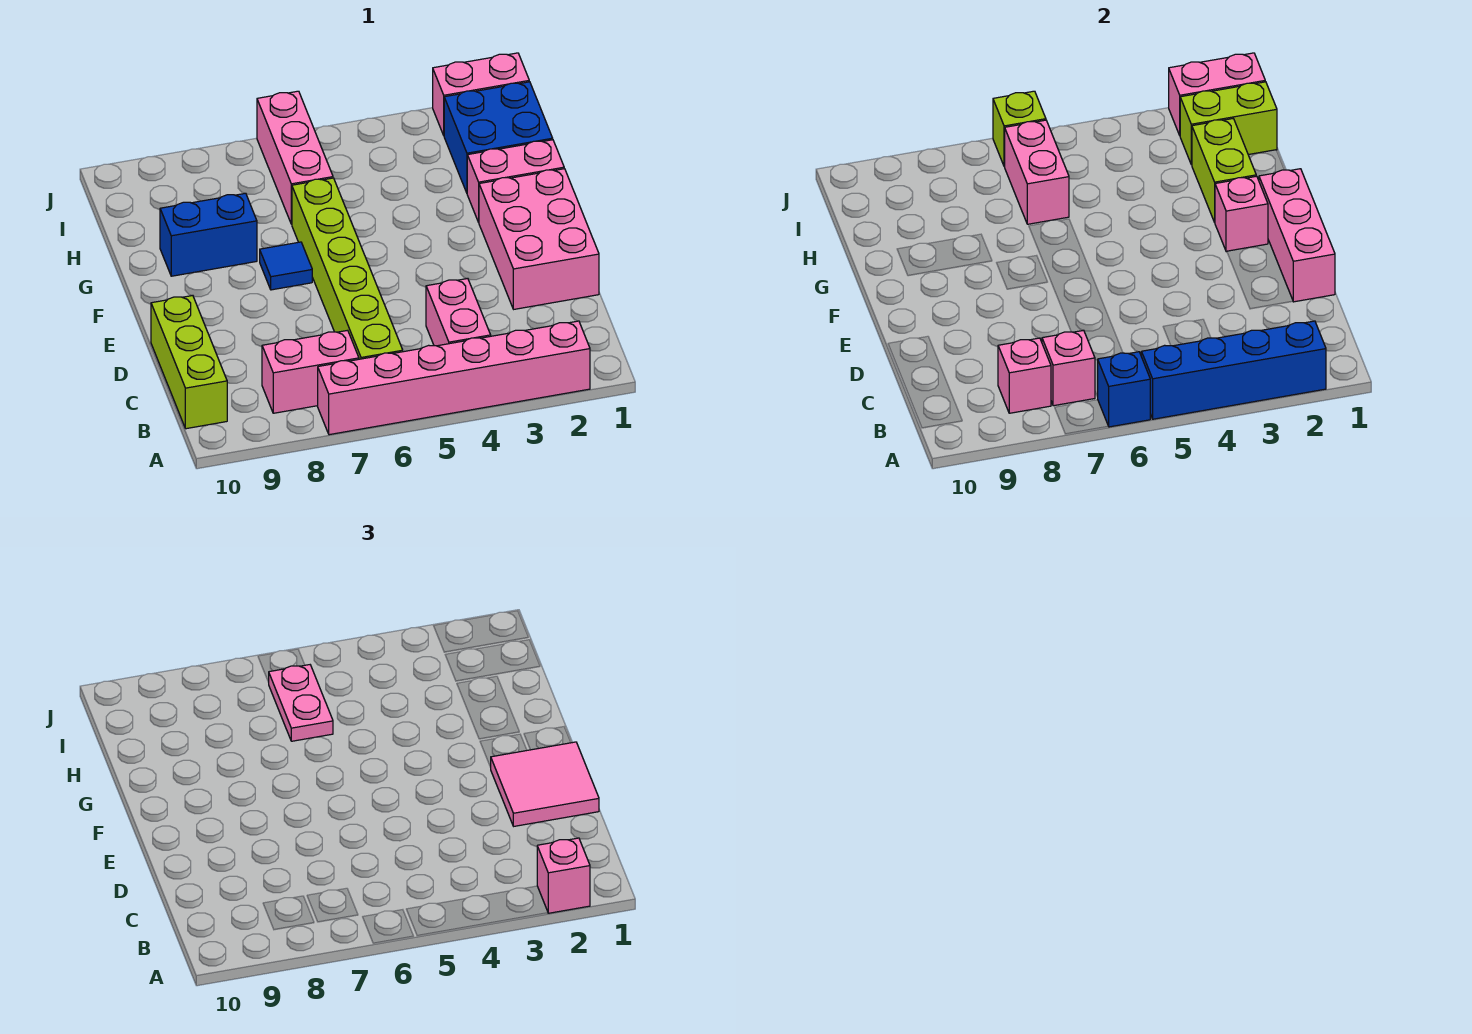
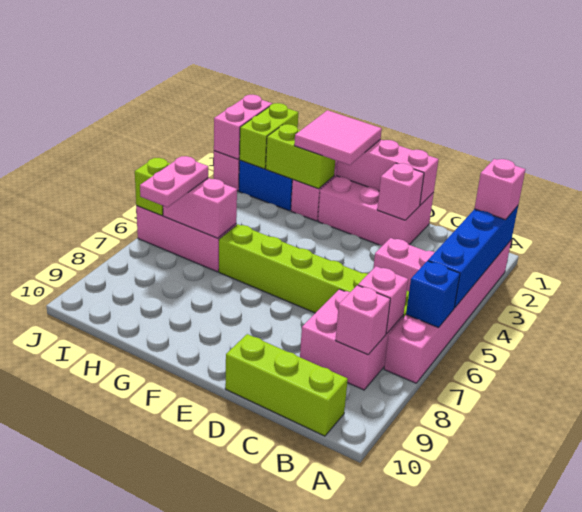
pink brick B7:B8 level 1 -> pink brick B7:C8 level 1
pink tile D1:E2 level 3 -> pink tile F1:G2 level 3
pink brick F2 level 2 -> pink brick D2 level 2
blue tile F7 level 1 -> none
blue brick G8:G9 level 1 -> none
pink plate H6:I6 level 3 -> pink plate I6:I7 level 3

